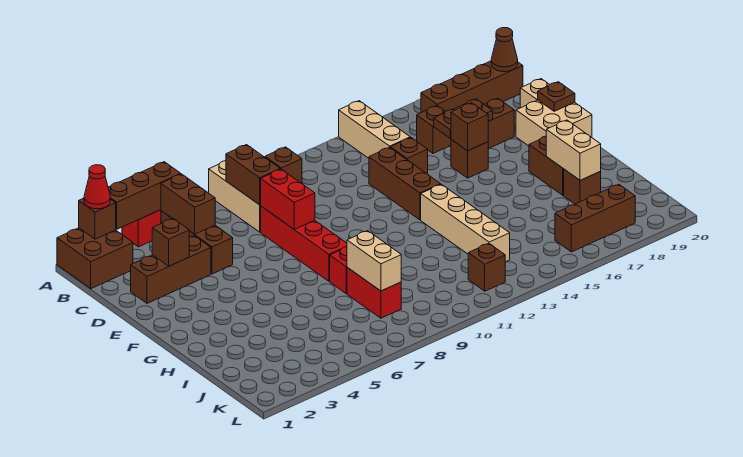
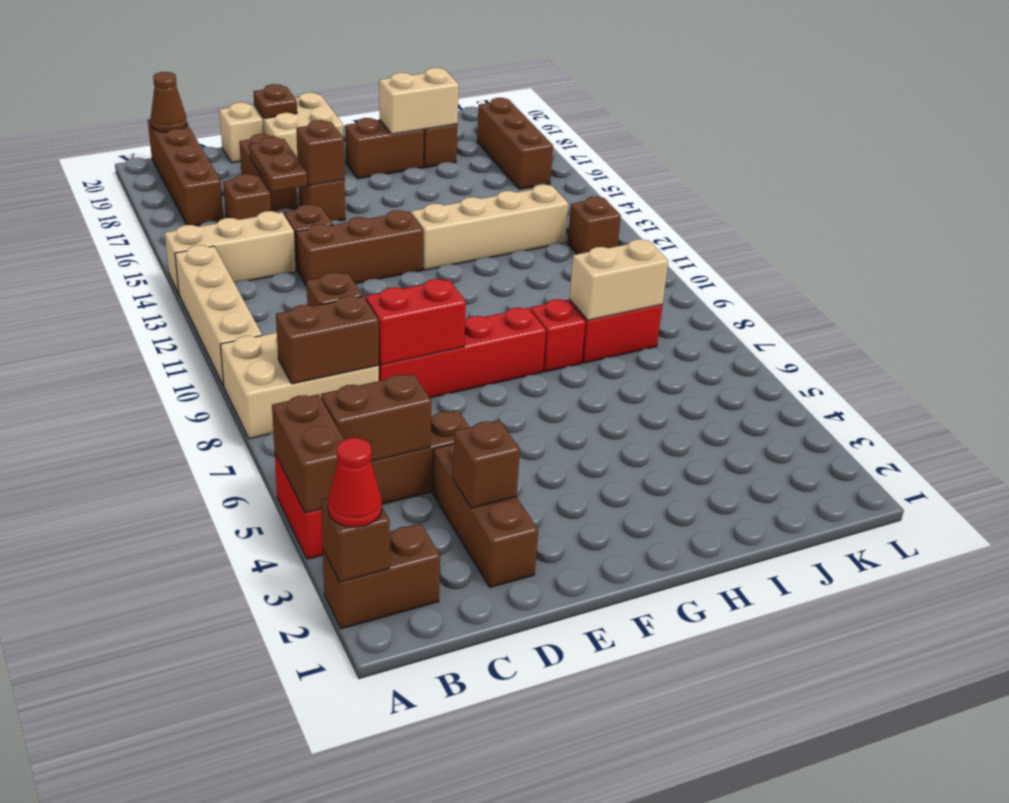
brown brick A1:B2 level 1 -> brown brick A2:B2 level 1
brown brick A3:A5 level 2 -> brown brick A4:A5 level 2
none -> tan brick A10:A13 level 1

